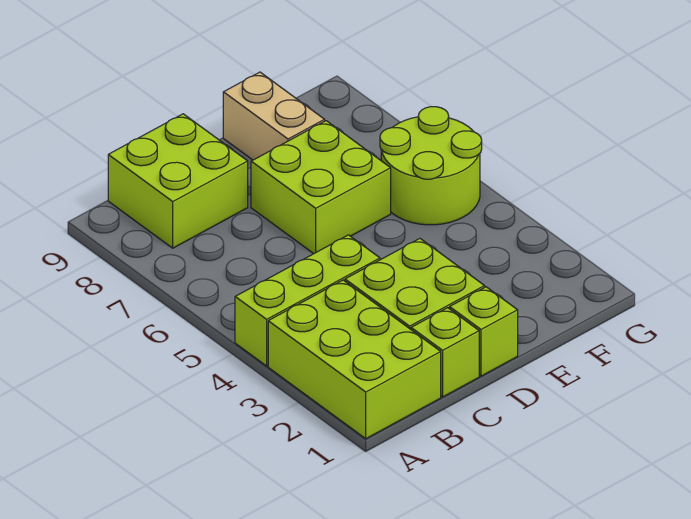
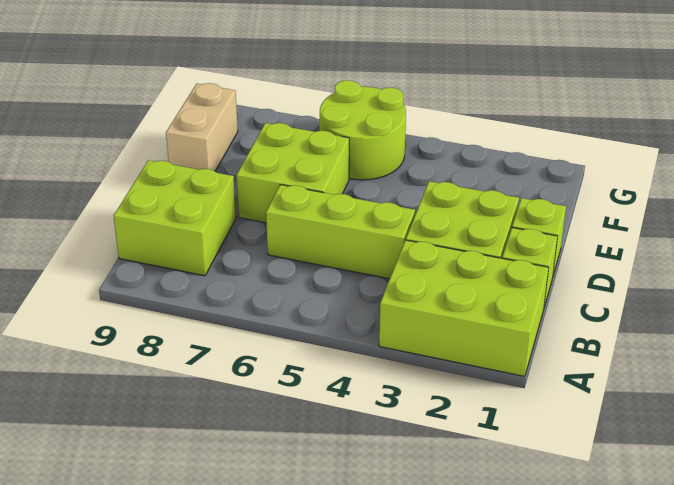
lime brick A4:C4 level 1 -> lime brick C4:C6 level 1
tan brick E8:E9 level 1 -> tan brick E9:F9 level 1

